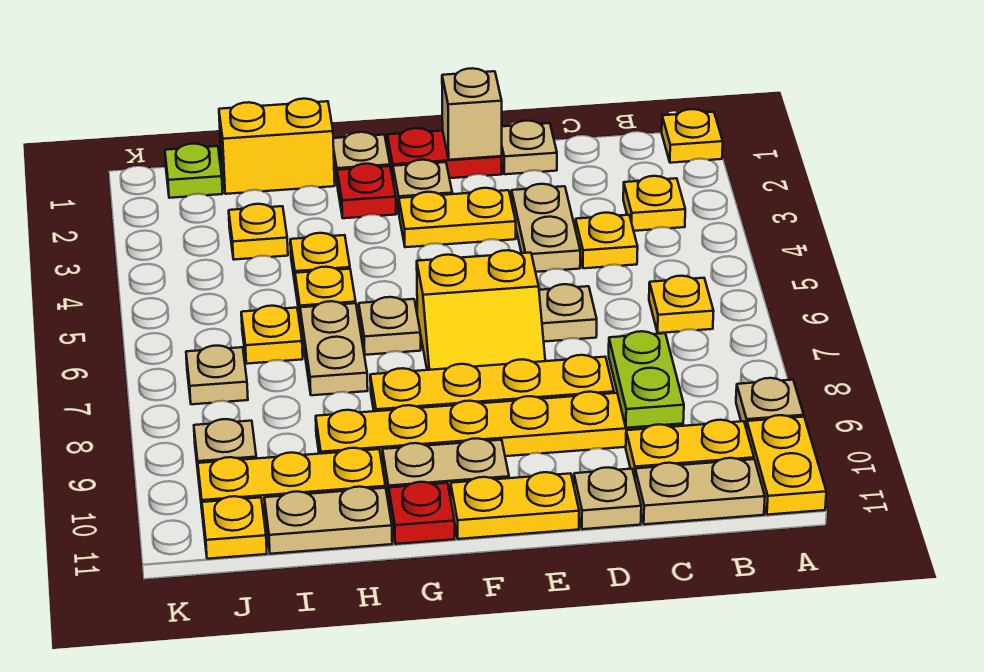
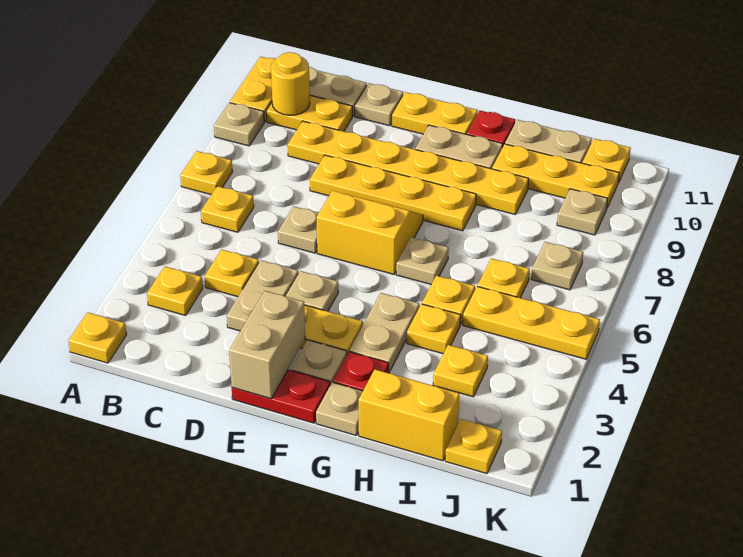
none -> yellow plate A7 level 1
none -> yellow round brick B10 level 2
lime plate C8:C9 level 2 -> none
tan plate D1 level 1 -> tan plate E4 level 1
tan brick E1 level 2 -> tan brick E1:E2 level 2
tan plate H6:H7 level 1 -> tan plate G3:G4 level 1
none -> yellow plate I5:K5 level 1
lime plate J1 level 1 -> yellow plate J1 level 1

